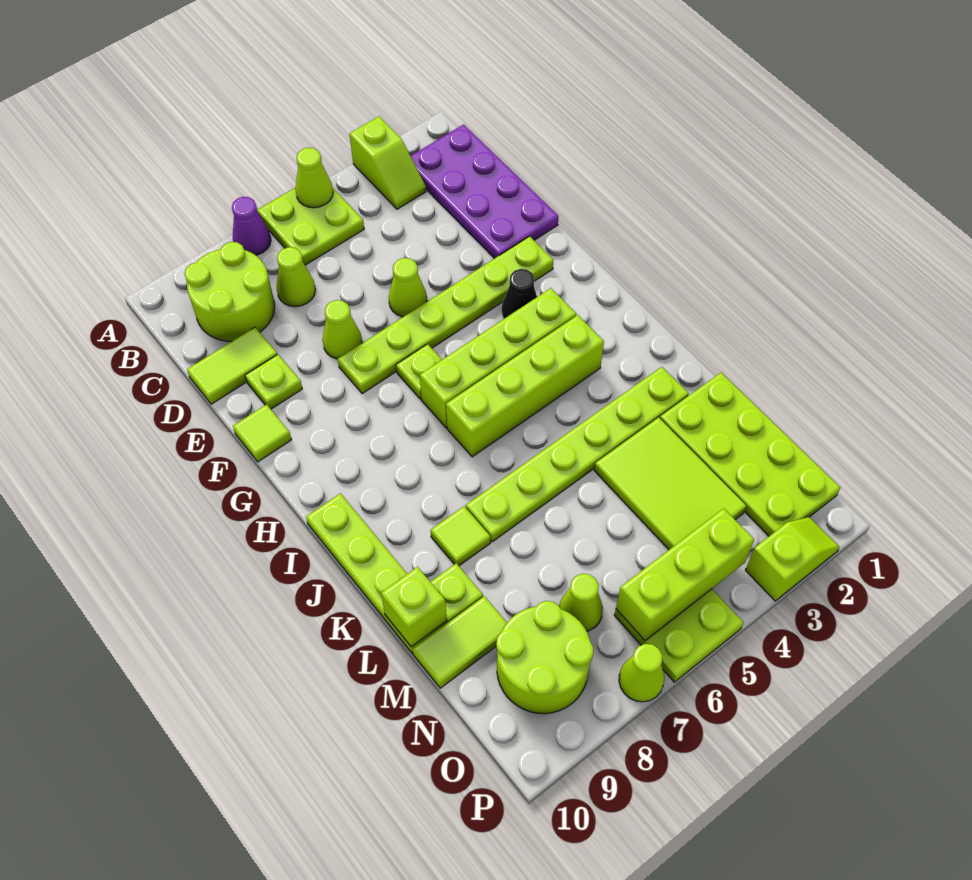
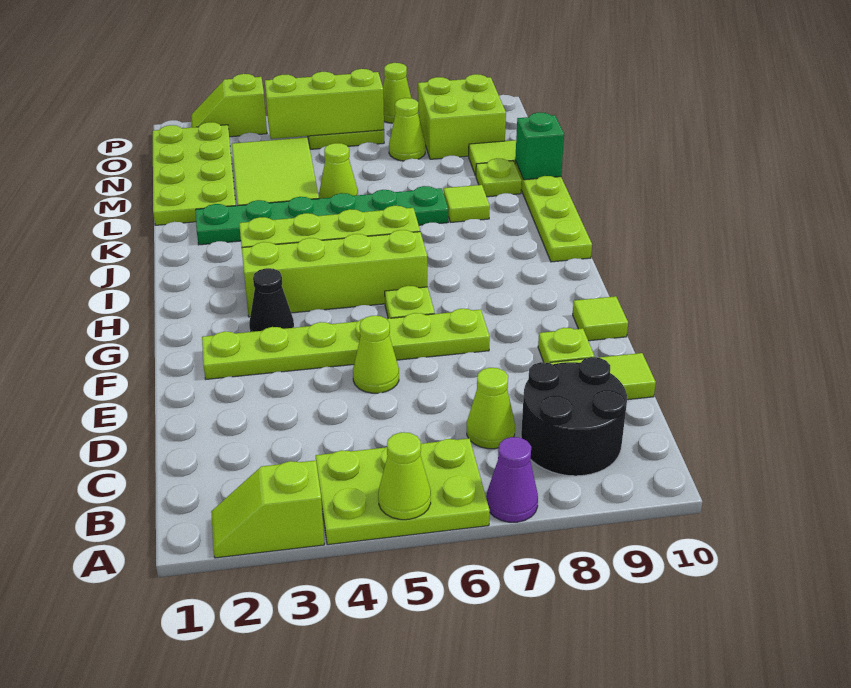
lime slope A3:B3 level 1 top A -> lime slope A2:A3 level 1 top 3
lime plate A5:B6 level 1 -> lime plate A4:B6 level 1
purple plate B1:E2 level 1 -> none
lime round brick B8:C9 level 1 -> black round brick B8:C9 level 1
lime cone E7 level 1 -> lime cone L5 level 1
lime plate K2:K7 level 1 -> green plate K2:K7 level 1
lime brick L10 level 2 -> green brick L10 level 2
lime round brick N8:O9 level 1 -> lime brick N8:O9 level 1

